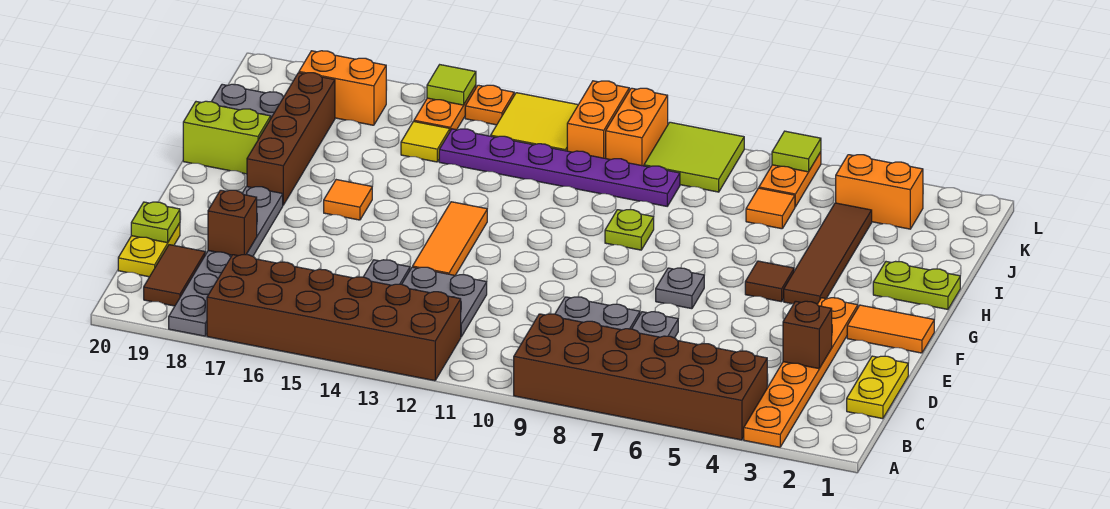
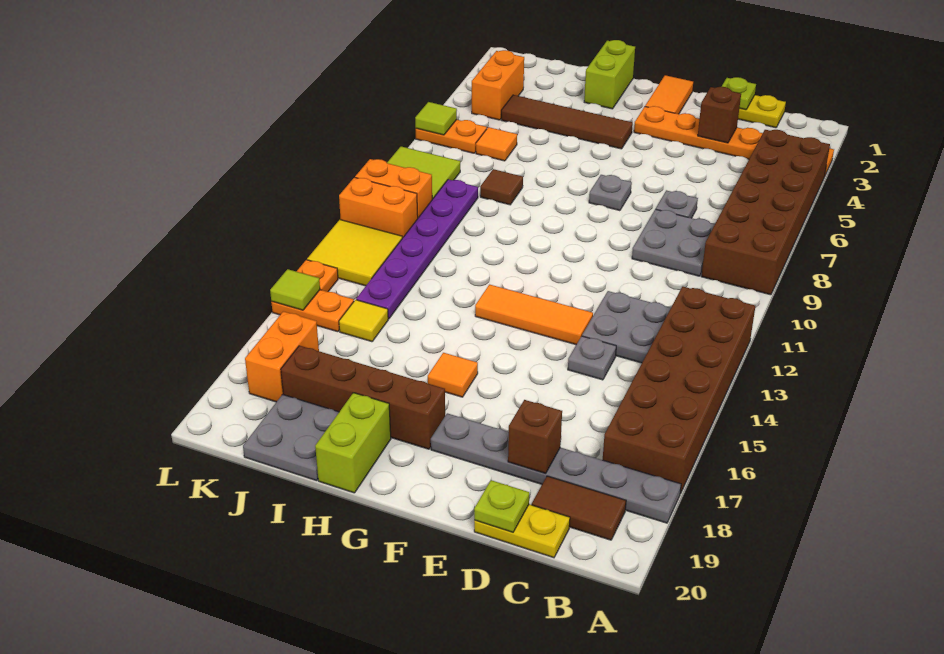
brown tile G5 level 1 -> brown tile I8 level 1
lime plate H1:H2 level 1 -> lime brick H1:H2 level 1
lime plate H9 level 1 -> lime plate D1 level 2

